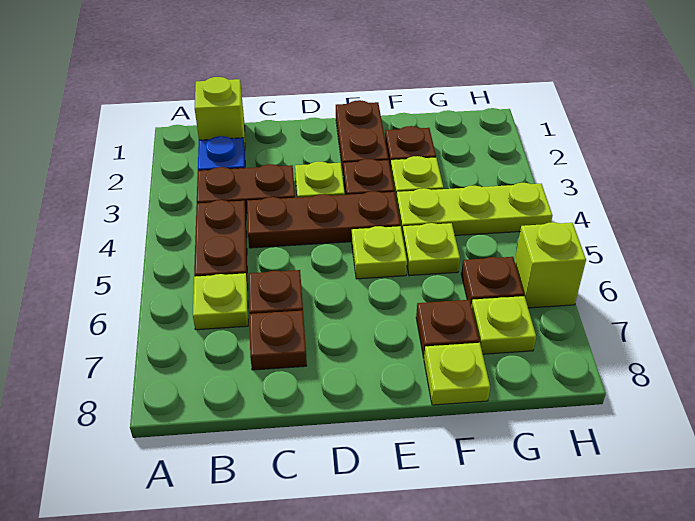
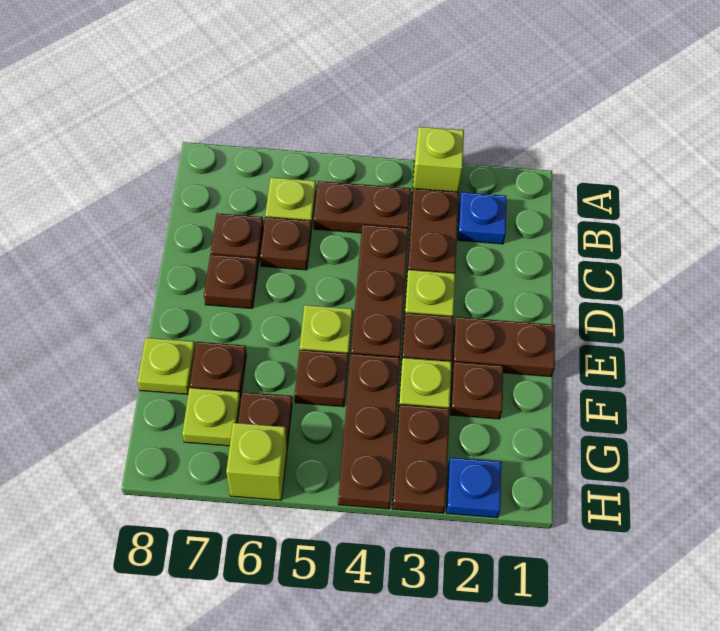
lime brick B1 level 1 -> lime brick A3 level 1
none -> brown plate D7 level 1
lime plate F4:H4 level 1 -> brown plate F4:H4 level 1
lime plate F5 level 1 -> brown plate F5 level 1
none -> brown plate G3:H3 level 1
none -> blue plate H2 level 1

